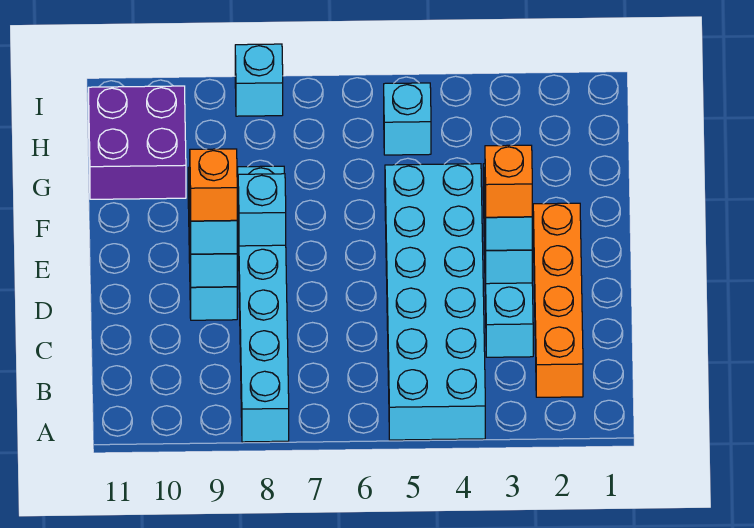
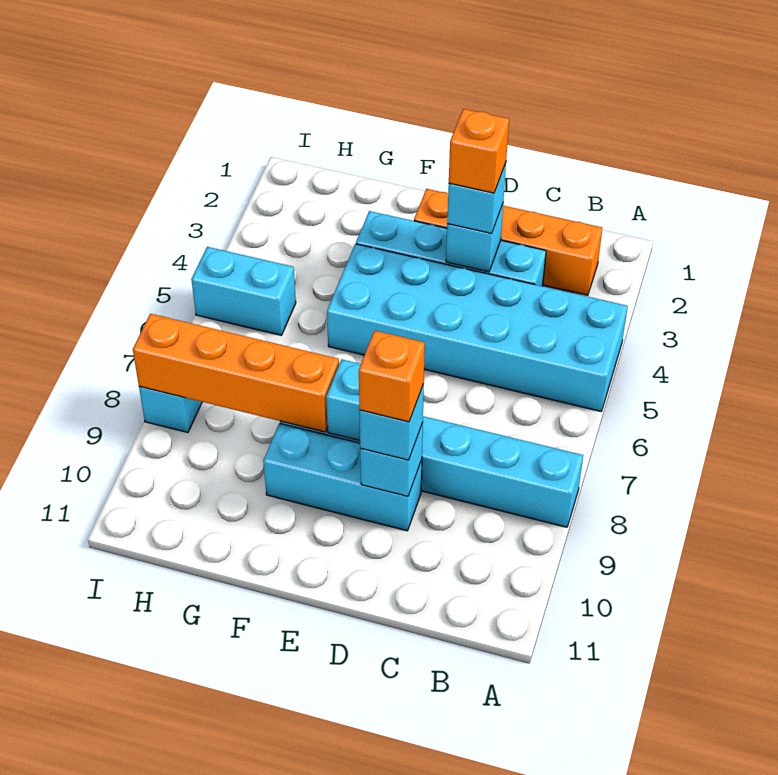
none -> orange brick F8:I8 level 2
purple brick G10:H11 level 1 -> none
cyan brick H5 level 1 -> cyan brick H5:I5 level 1

